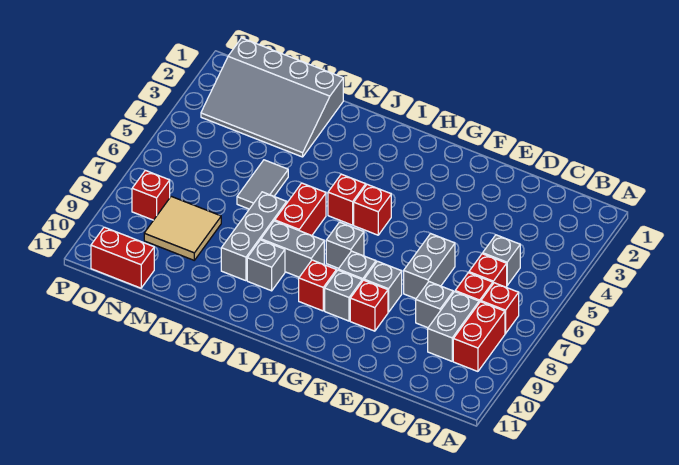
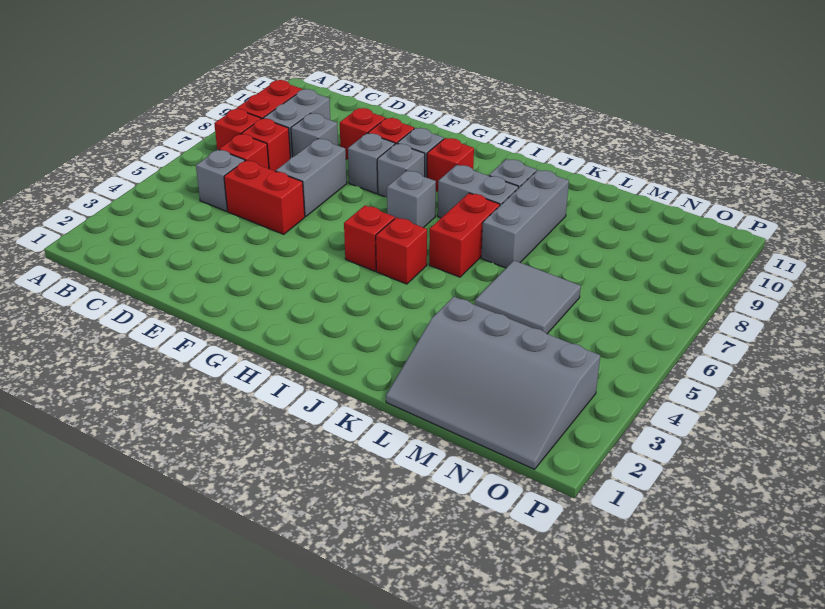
grey slope L1:O3 level 1 top 1 -> grey slope L1:O3 level 1 top 3
grey tile L5:L6 level 1 -> grey tile L5:M6 level 1
tan tile M8:N9 level 1 -> none
red brick N11:O11 level 1 -> red brick D5:E5 level 1
red brick O8 level 1 -> red brick E9 level 1

